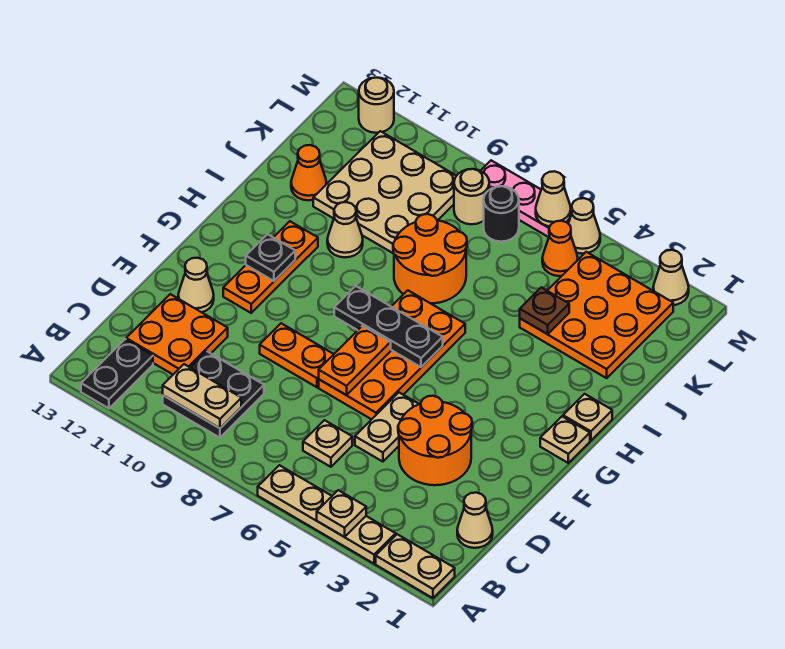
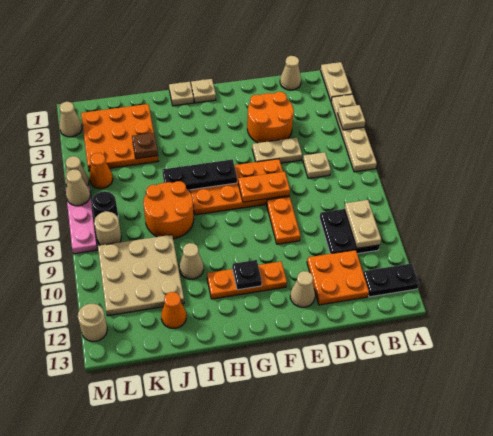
black plate G6:G8 level 2 -> black plate G6:I6 level 2

